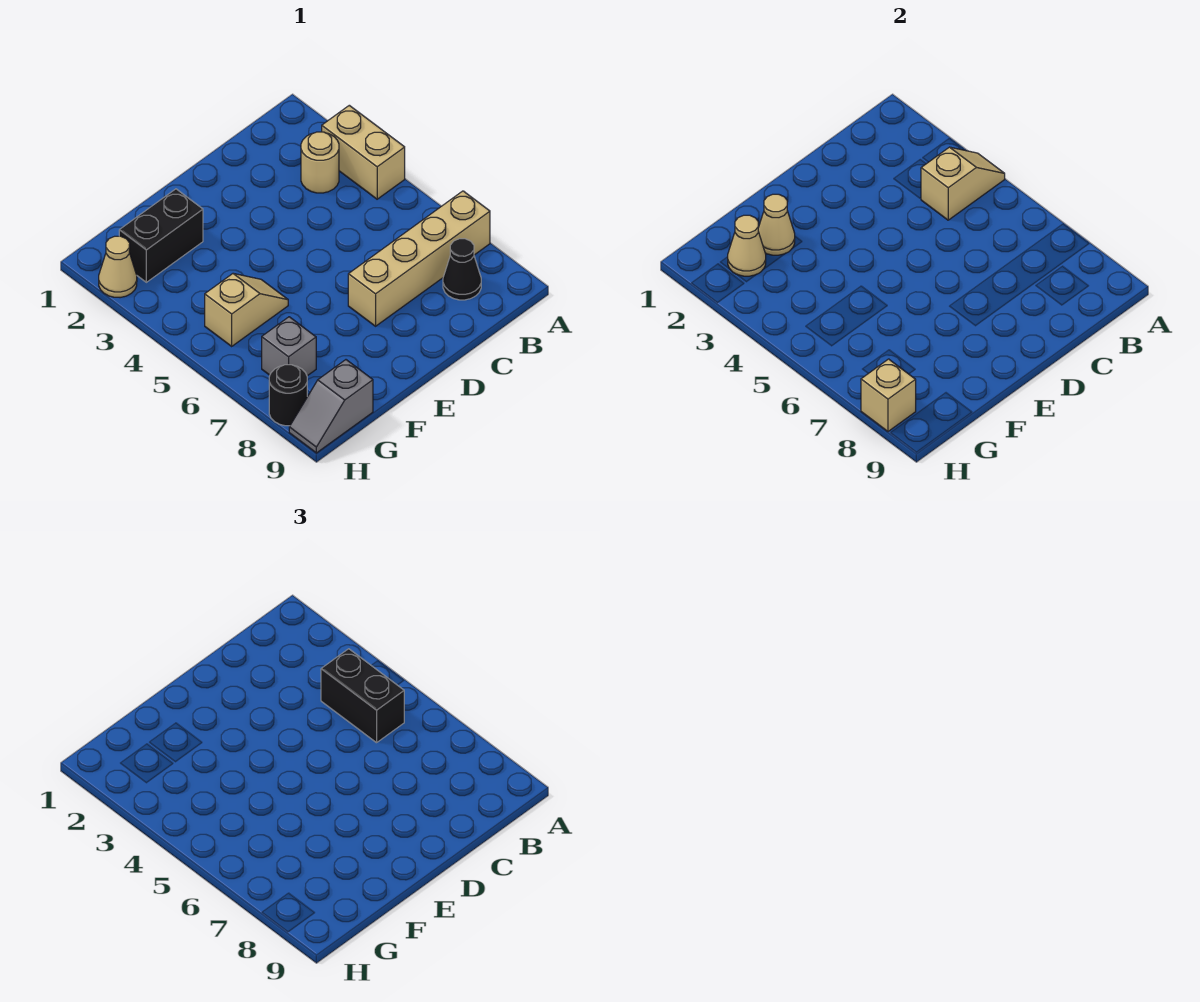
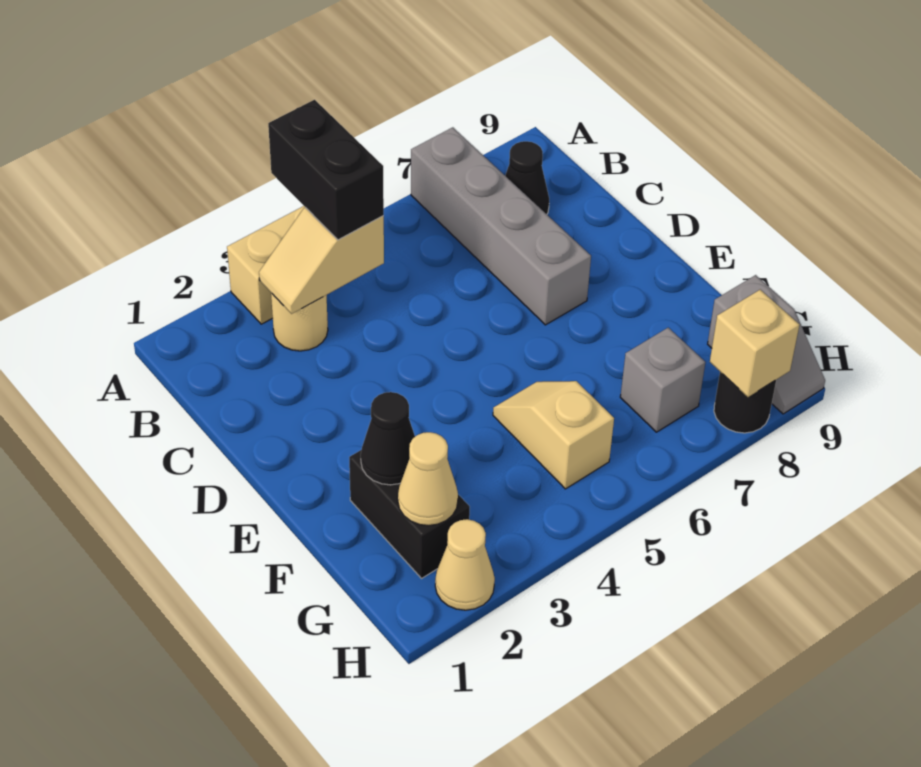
tan slope A4:B4 level 2 top B -> tan slope B3:B4 level 2 top 4
tan brick A7:D7 level 1 -> grey brick A7:D7 level 1
black brick B4:B5 level 3 -> black brick A4:B4 level 3
tan cone F2 level 2 -> black cone F2 level 2

